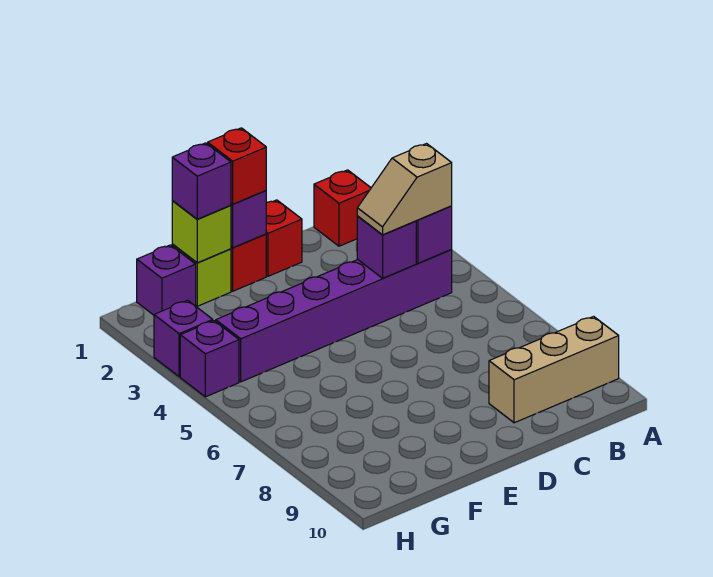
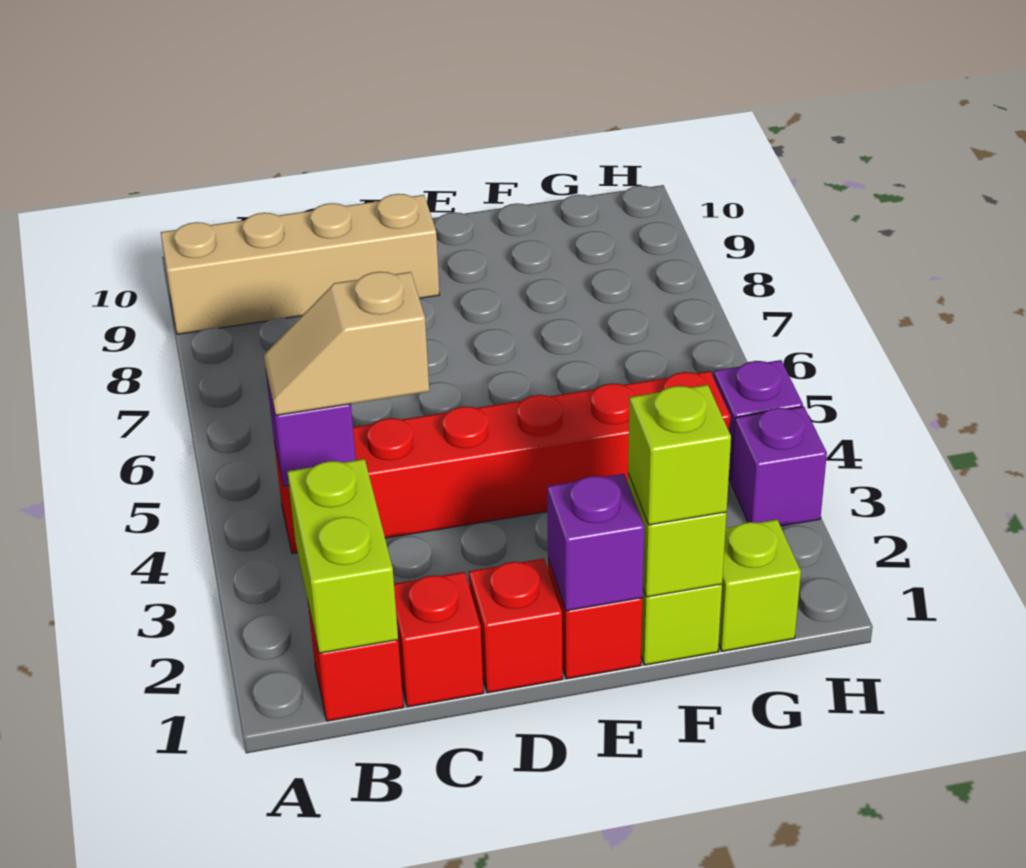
tan brick A9:C9 level 1 -> tan brick A9:D9 level 1
none -> lime brick B1:B2 level 2
purple brick B4:G4 level 1 -> red brick B4:G4 level 1
tan slope B4:C4 level 3 top B -> tan slope B4:C4 level 3 top C
purple brick C4 level 2 -> none
red brick E1 level 3 -> red brick C1 level 1
purple brick F1 level 3 -> lime brick F1 level 3
purple brick G1 level 1 -> lime brick G1 level 1

